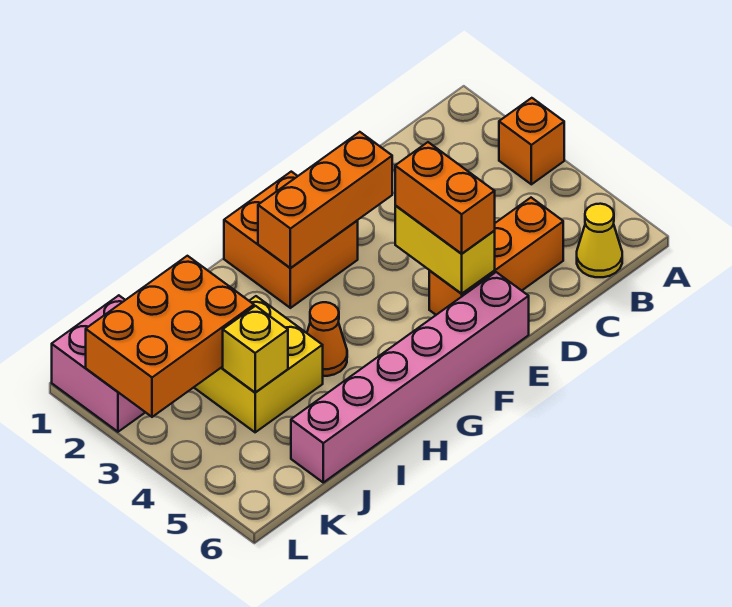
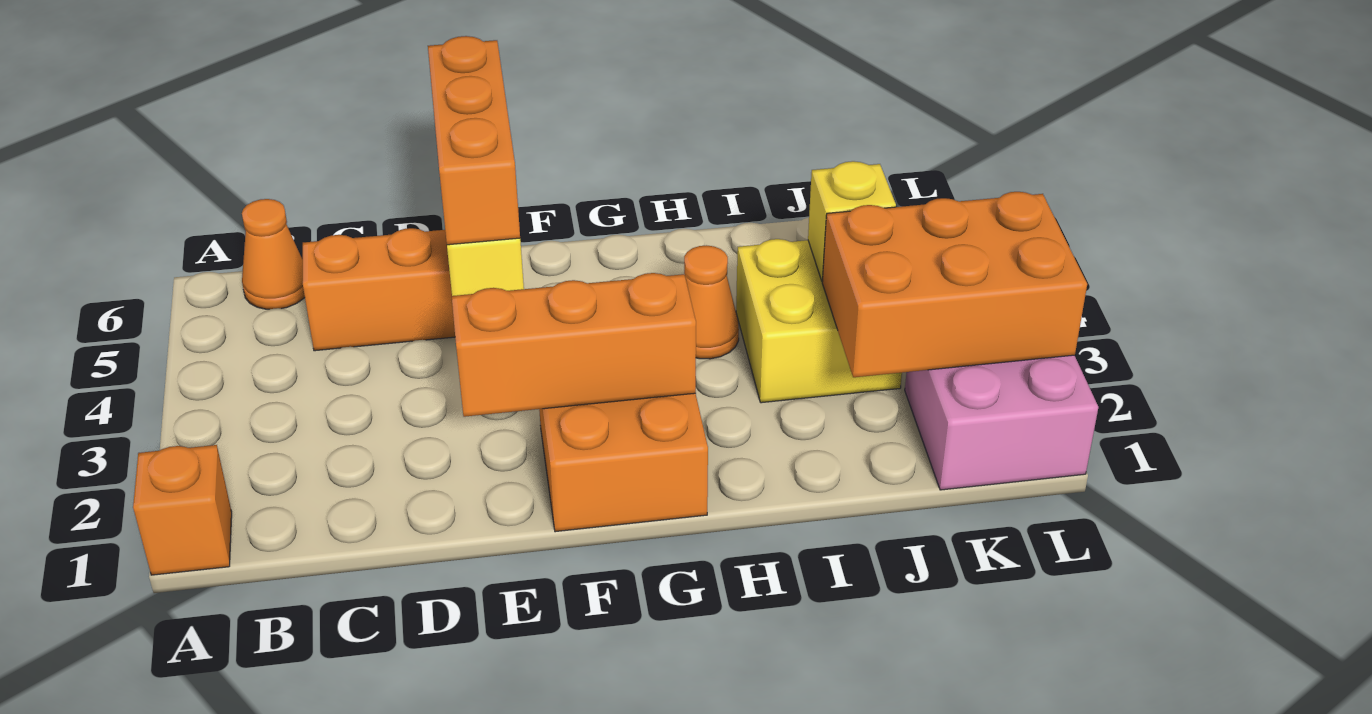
orange brick A3 level 1 -> orange brick A1 level 1
yellow cone B6 level 1 -> orange cone B6 level 1
orange brick E4:E5 level 3 -> orange brick E4:E6 level 3
pink brick E6:J6 level 1 -> none

